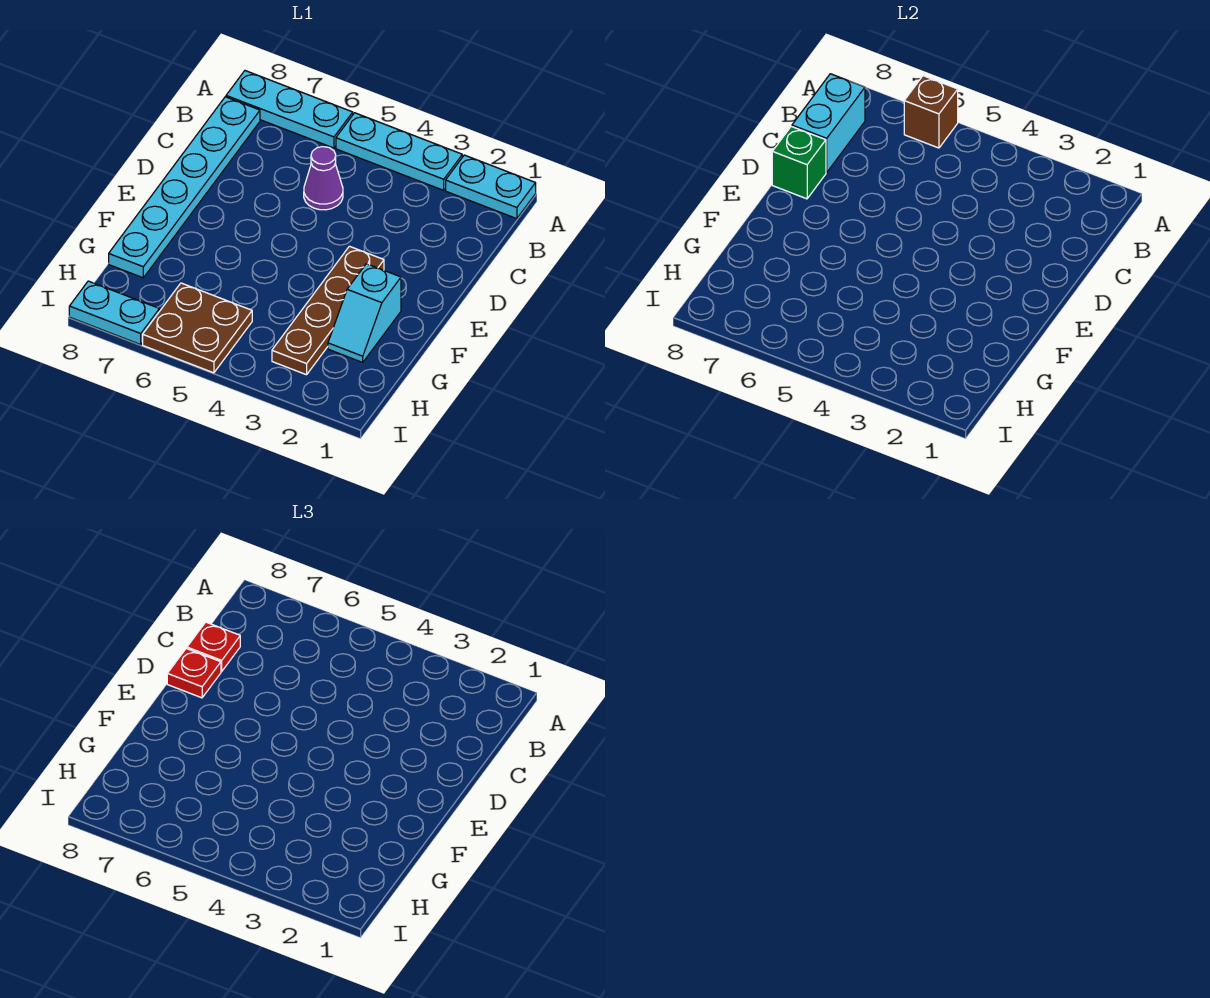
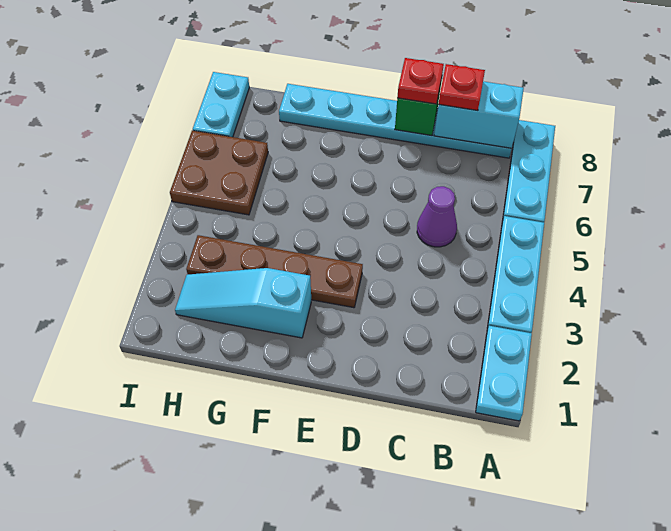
brown brick A6 level 2 -> none
cyan slope F2:G2 level 1 top F -> cyan slope F2:H2 level 1 top F

